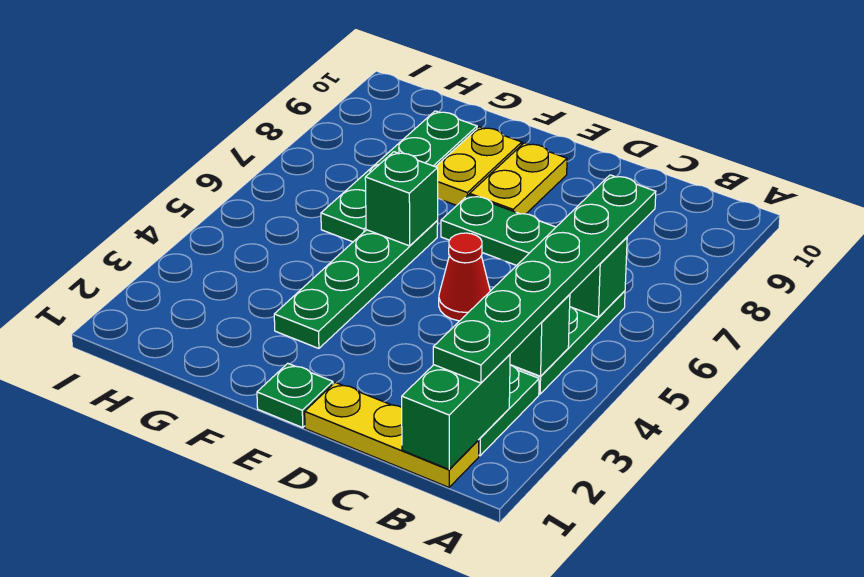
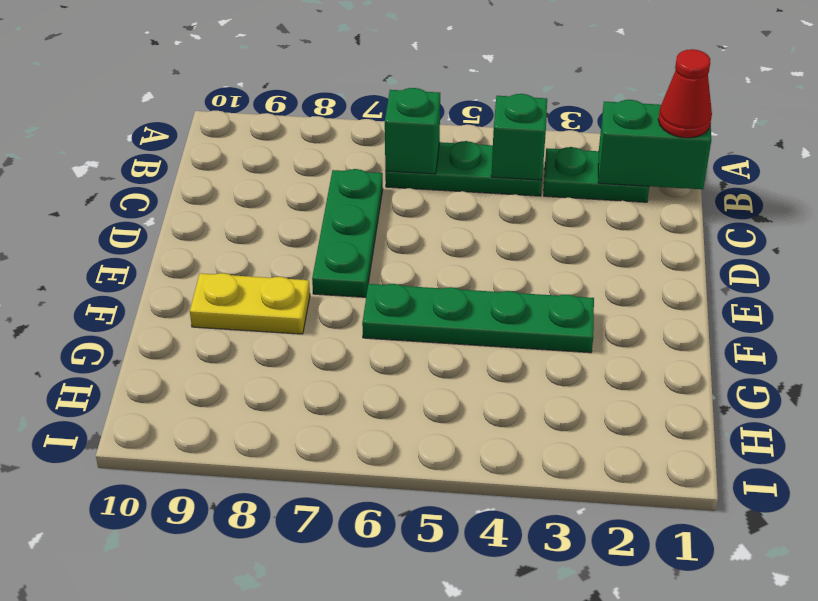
yellow plate B1:D1 level 1 -> none
green plate B2:B7 level 3 -> none
red cone D5 level 1 -> red cone B1 level 3
green plate E1 level 1 -> none
yellow plate E8:E9 level 1 -> none
green brick F6 level 2 -> none
green plate G6:G9 level 1 -> none

